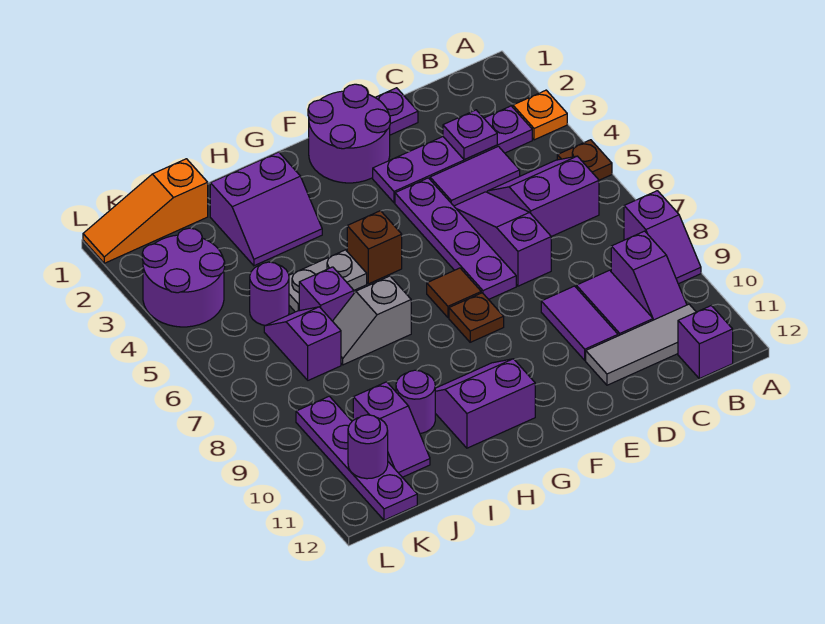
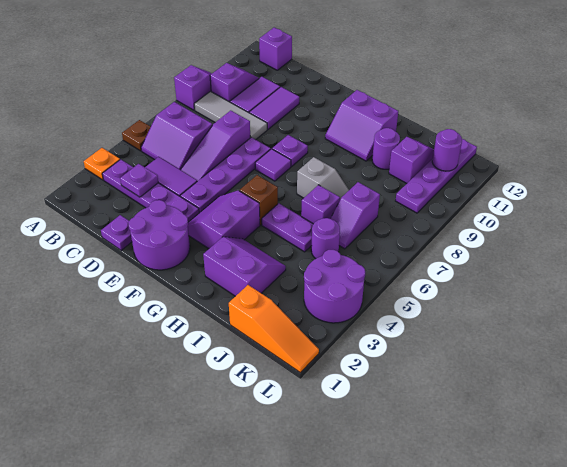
grey tile B11:D11 level 1 -> grey tile B8:D8 level 1
none -> purple slope F3:G4 level 1 top G
brown tile F7 level 1 -> purple tile F7 level 1
brown plate F8 level 1 -> purple plate F8 level 1
grey plate H5:I5 level 1 -> purple plate H5:I5 level 1

